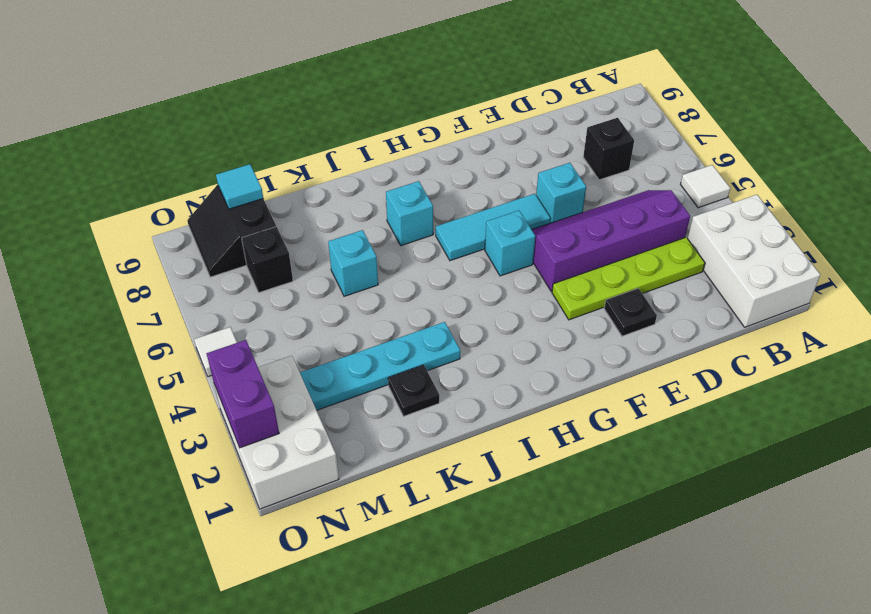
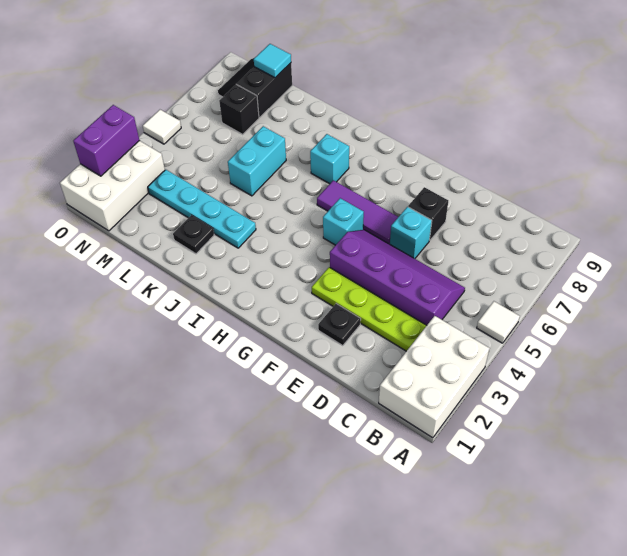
black brick C7 level 1 -> black brick E7 level 1
cyan tile F6:H6 level 1 -> purple tile F6:H6 level 1
cyan brick K6 level 1 -> cyan brick K5:K6 level 1

